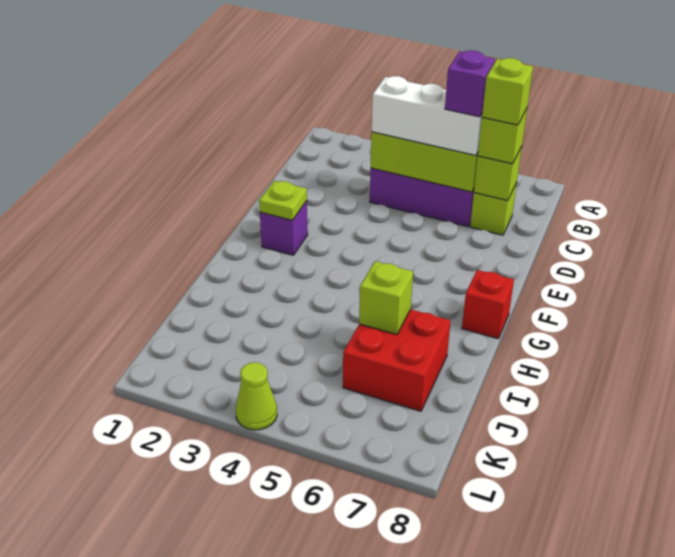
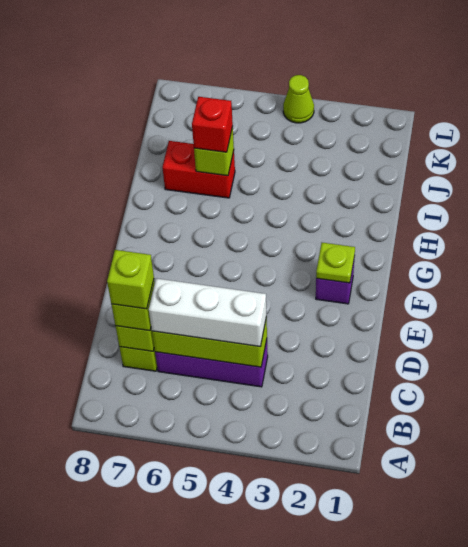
purple brick C6 level 4 -> none
red brick G8 level 1 -> red brick I6 level 3
red brick I6:J7 level 1 -> red brick I6:I7 level 1

